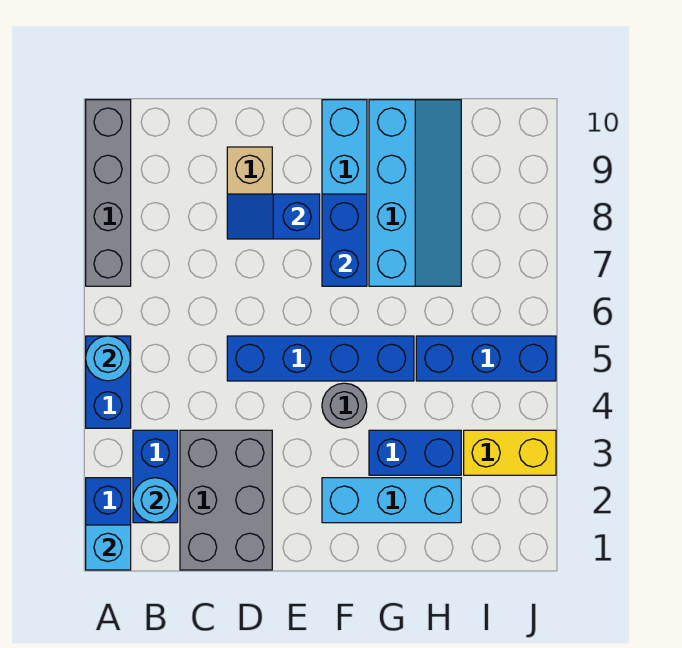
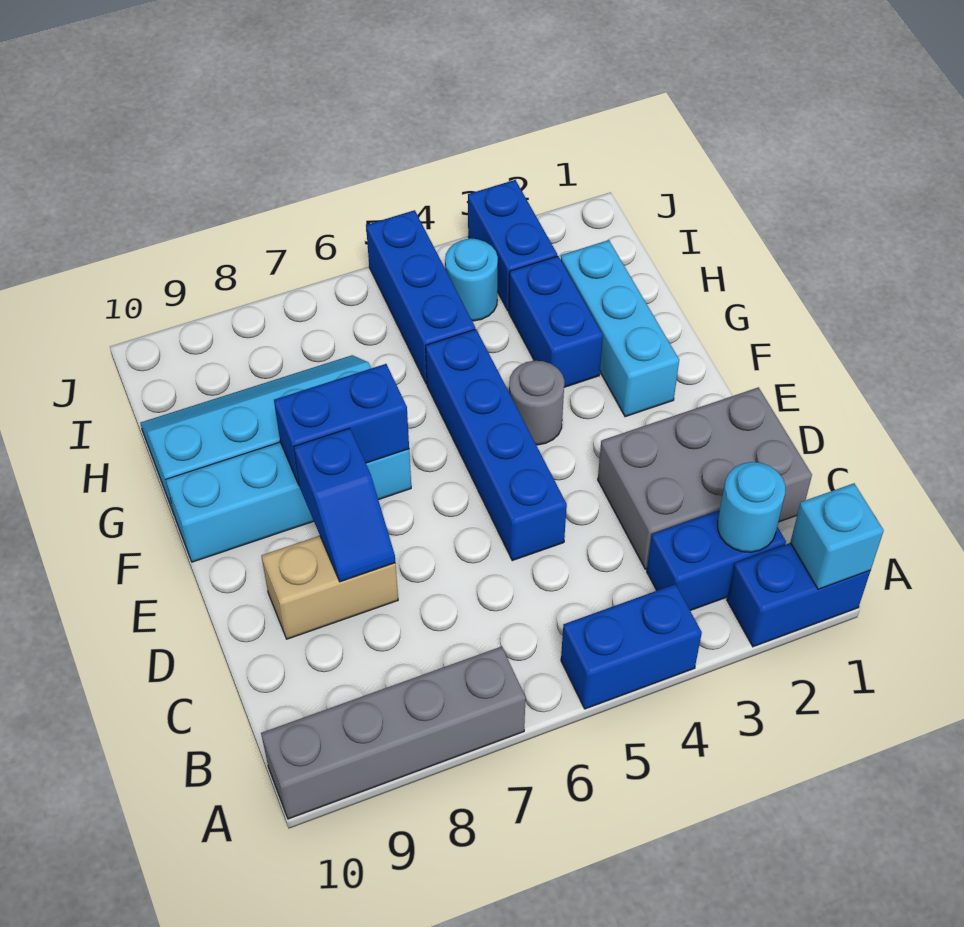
cyan round brick A5 level 2 -> cyan round brick I4 level 1
yellow brick I3:J3 level 1 -> blue brick I3:J3 level 1

